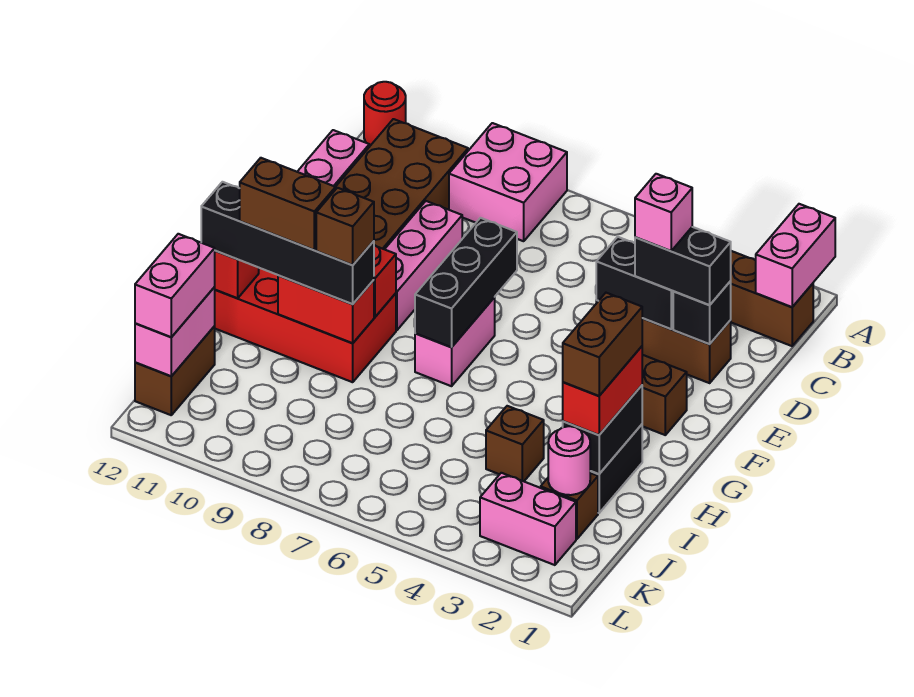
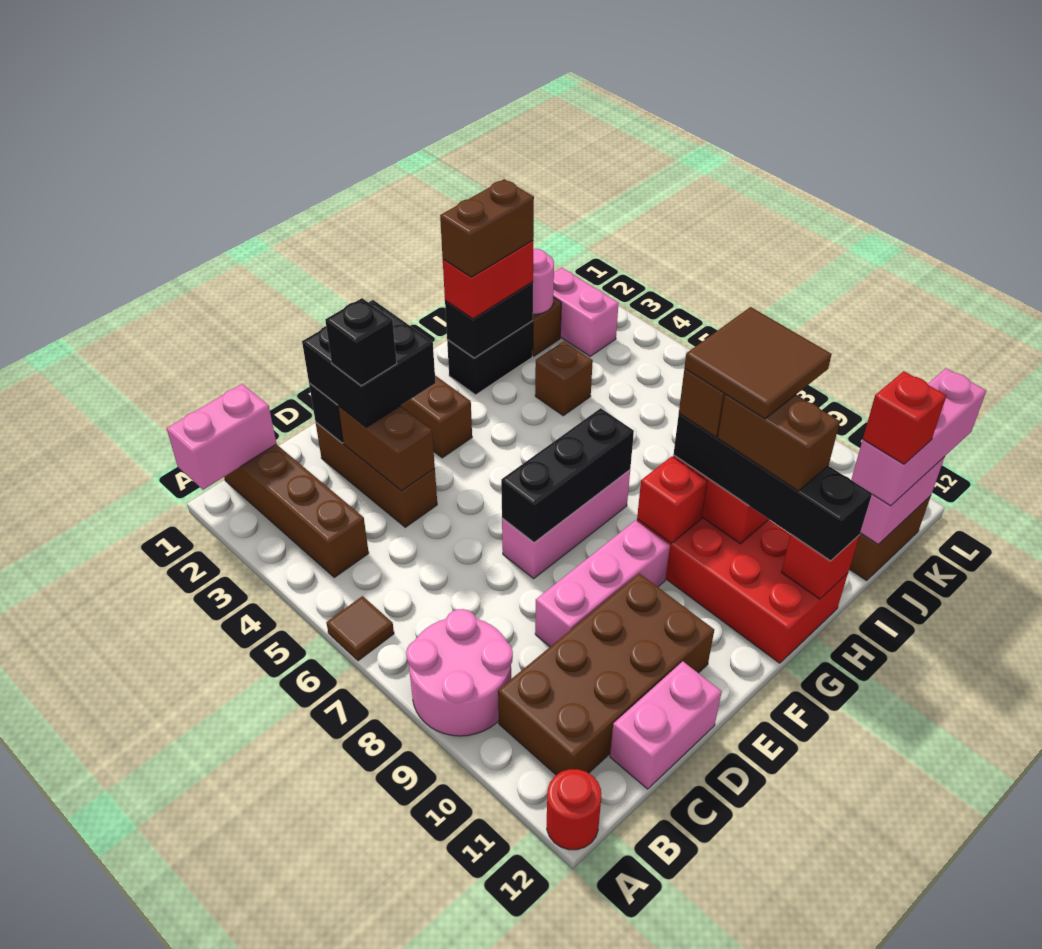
none -> brown tile A6 level 1
pink brick A8:B9 level 1 -> pink round brick A8:B9 level 1
black brick D2:D3 level 3 -> black brick D2:E3 level 3
black brick D3:D4 level 2 -> brown brick D3:D4 level 2
pink brick D3 level 4 -> black brick D3 level 4
pink brick F7:G7 level 1 -> pink brick E7:G7 level 1
none -> brown tile H9:I10 level 5
pink brick J12:K12 level 3 -> pink brick J12:L12 level 3
none -> red brick J12 level 4

